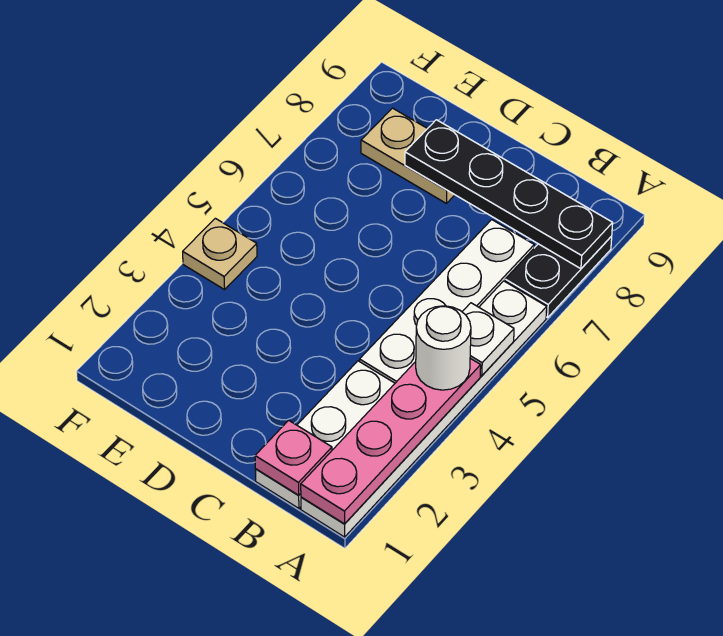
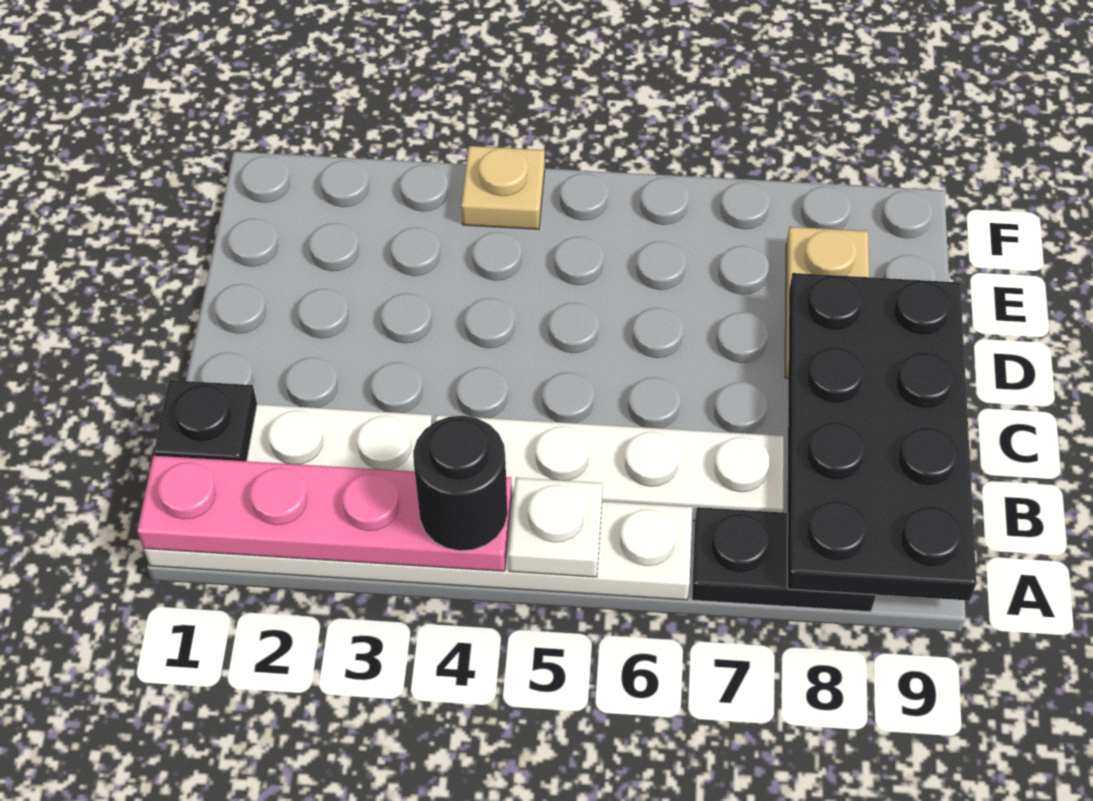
white round brick A4 level 3 -> black round brick A4 level 3
black plate A8:D8 level 2 -> black plate A8:D9 level 2
pink plate B1 level 2 -> black plate B1 level 2

